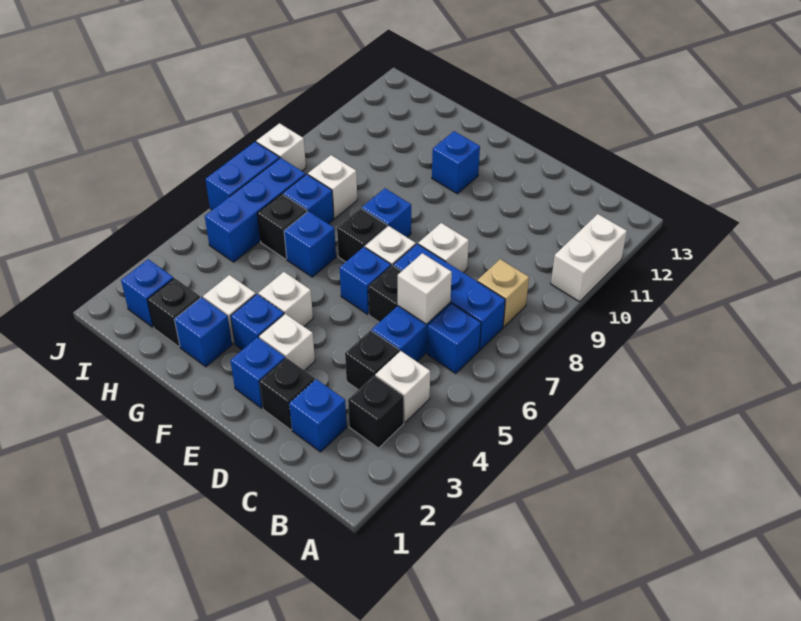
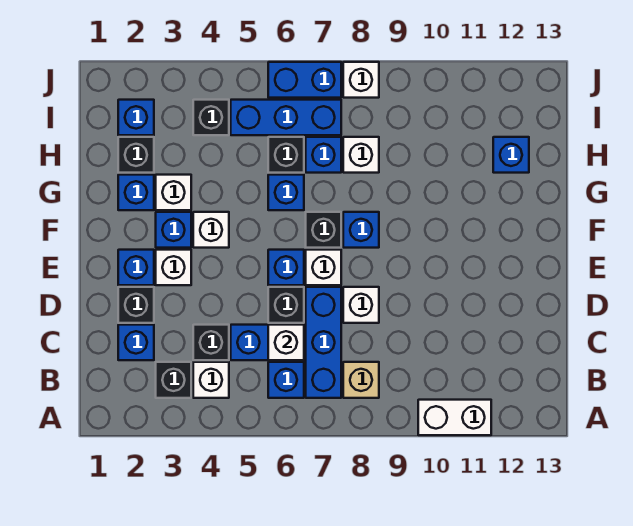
blue brick F11 level 1 -> blue brick H12 level 1
none -> black brick I4 level 1

